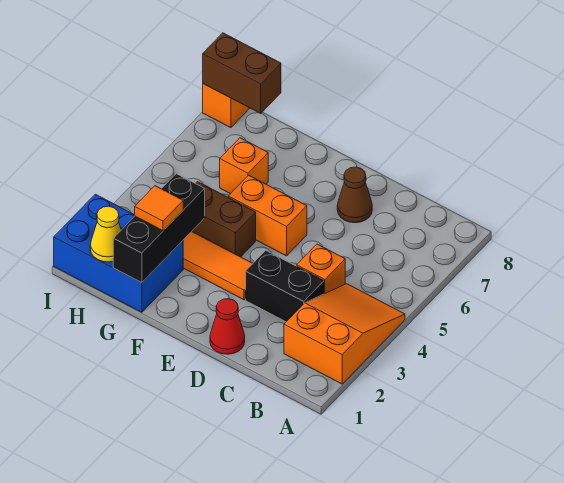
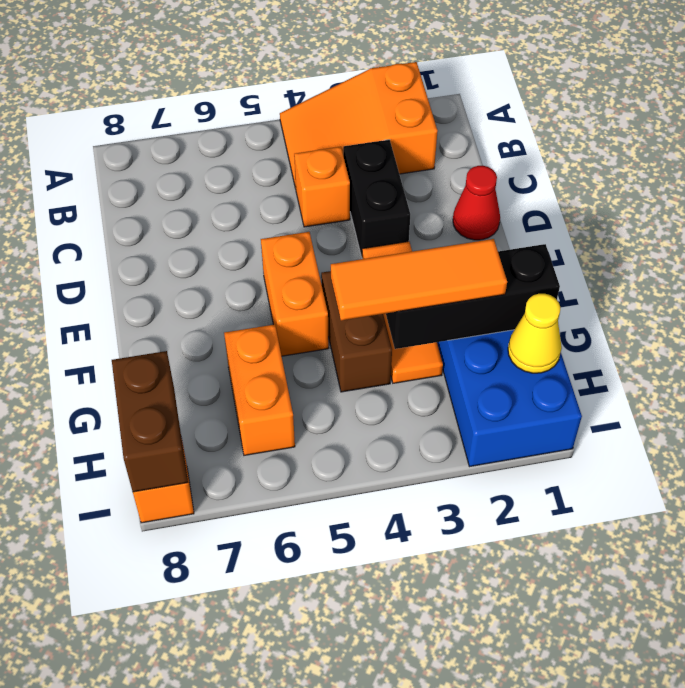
brown cone D7 level 1 -> none
orange tile G2 level 3 -> orange tile G2:G4 level 3
orange brick G6 level 1 -> orange brick G6:H6 level 1

